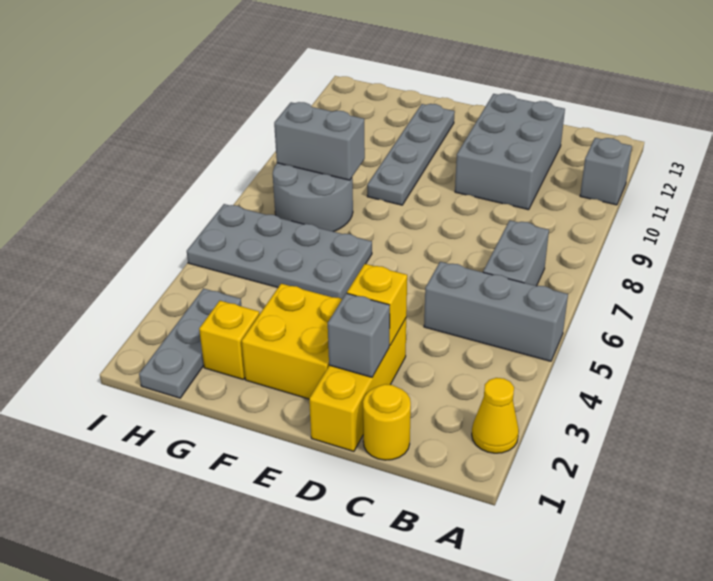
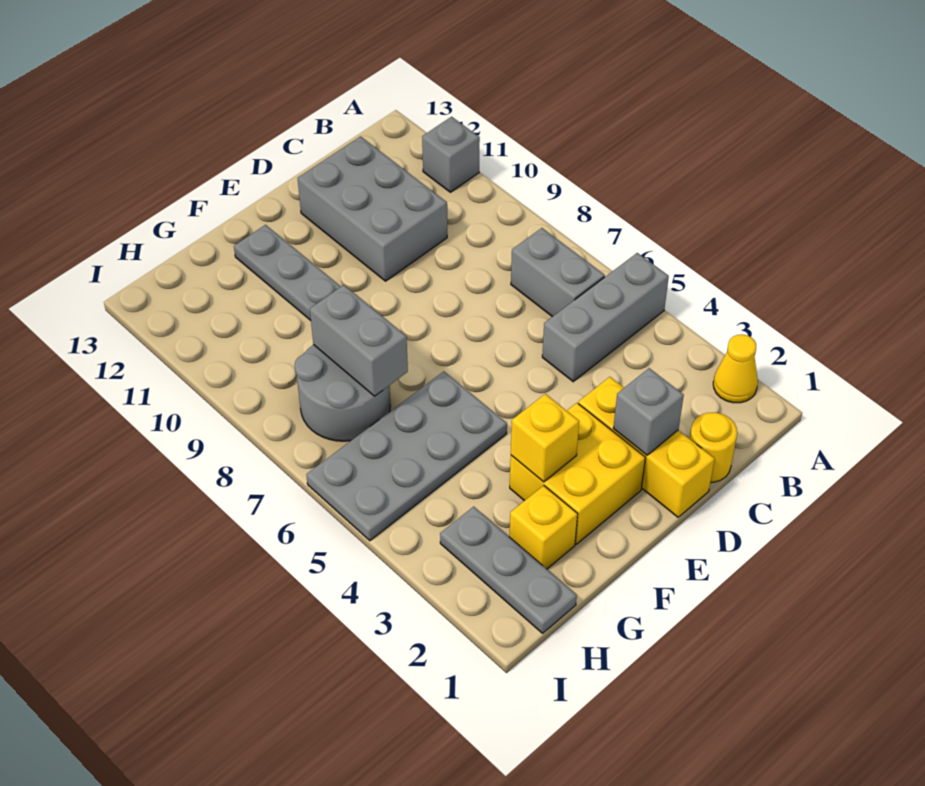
yellow brick D3 level 2 -> yellow brick F3 level 2
grey brick G8:H8 level 2 -> grey brick G7:G8 level 2

